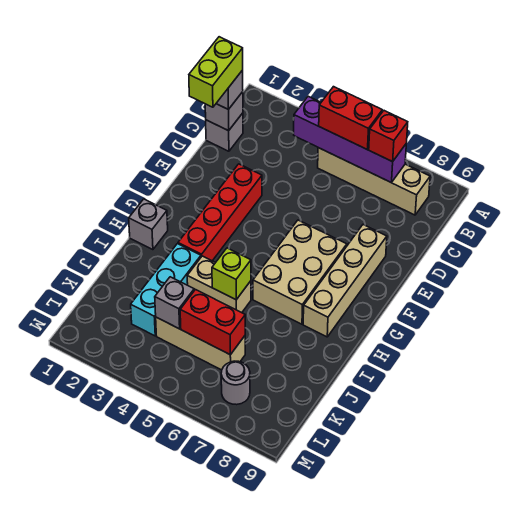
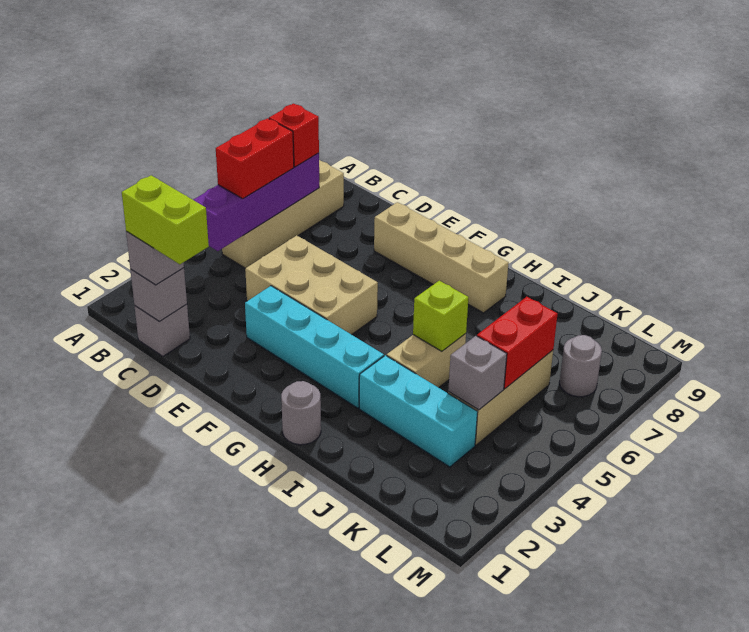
red brick E3:H3 level 1 -> cyan brick E3:H3 level 1
tan brick F6:H7 level 1 -> tan brick D4:F5 level 1
grey brick H1 level 1 -> grey round brick H1 level 1

